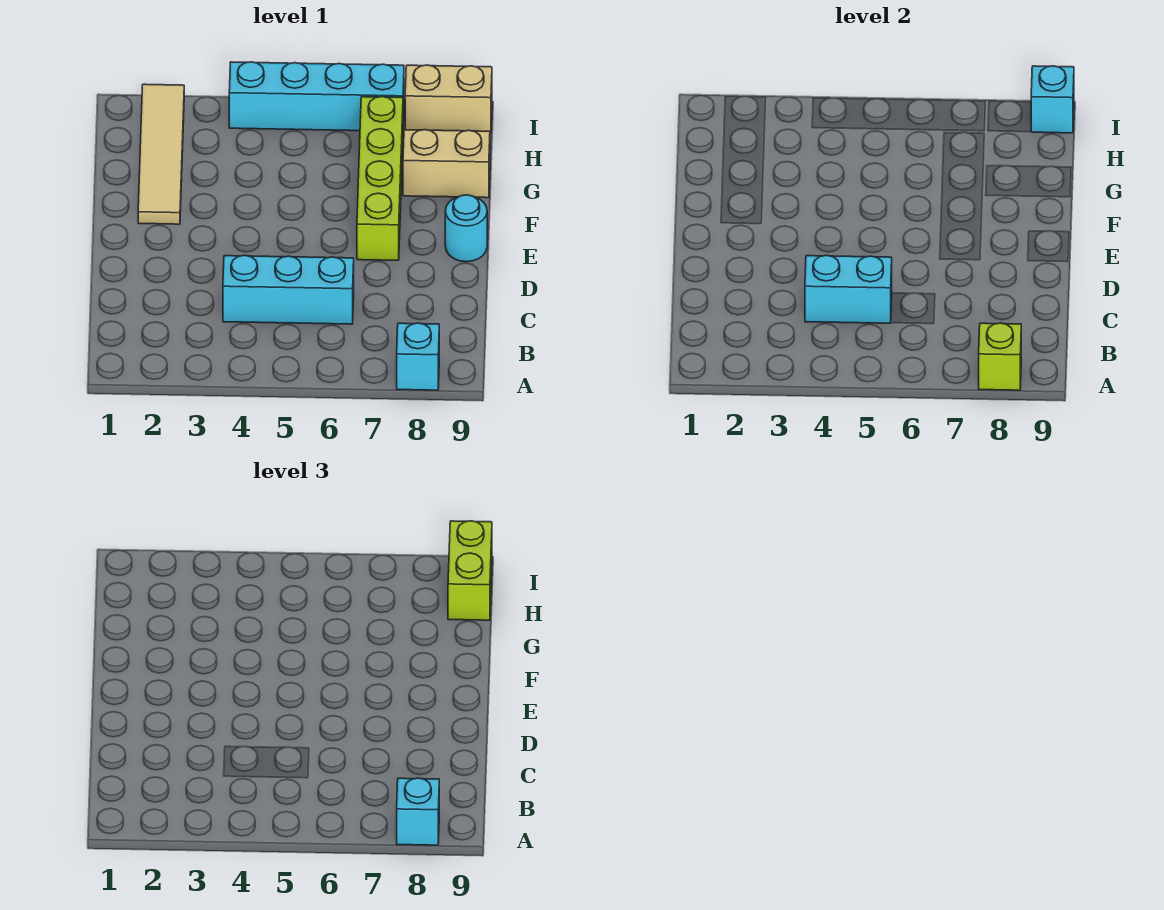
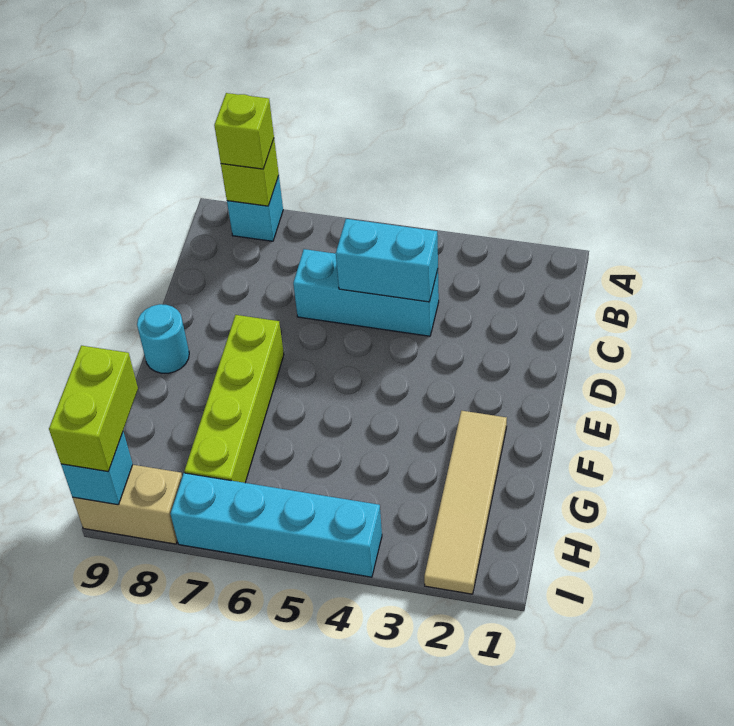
cyan brick A8 level 3 -> lime brick A8 level 3
tan brick G8:G9 level 1 -> none

